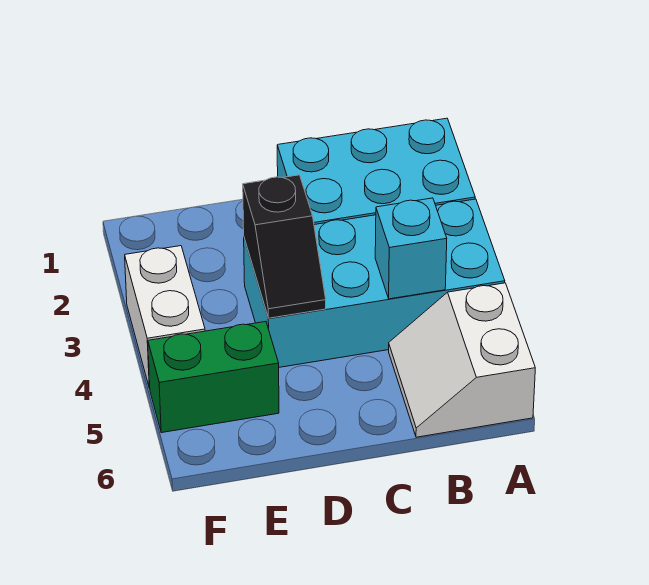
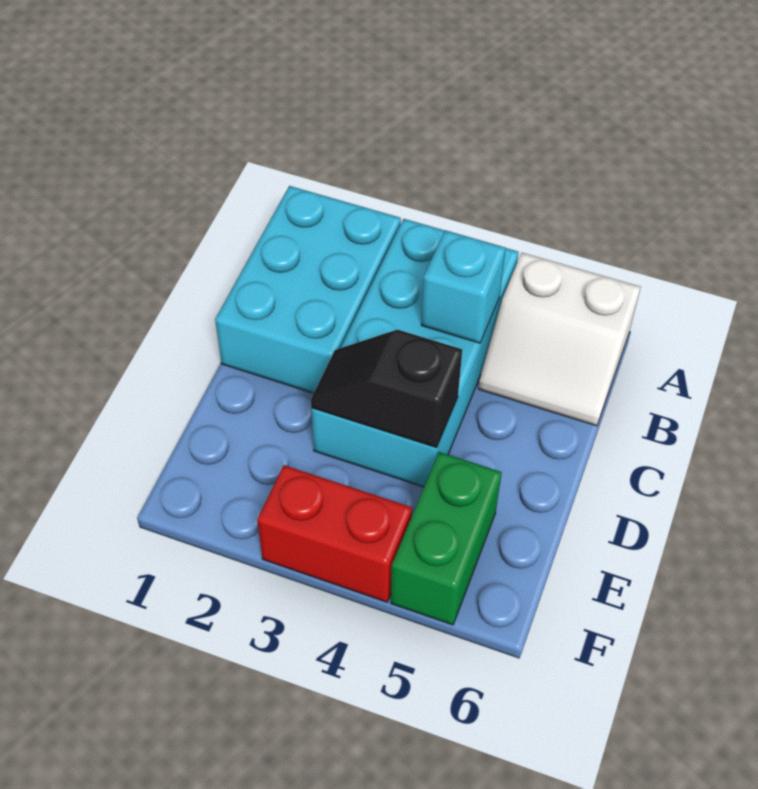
black slope D3:D4 level 2 top 3 -> black slope D3:D4 level 2 top 4
white brick F3:F4 level 1 -> red brick F3:F4 level 1

